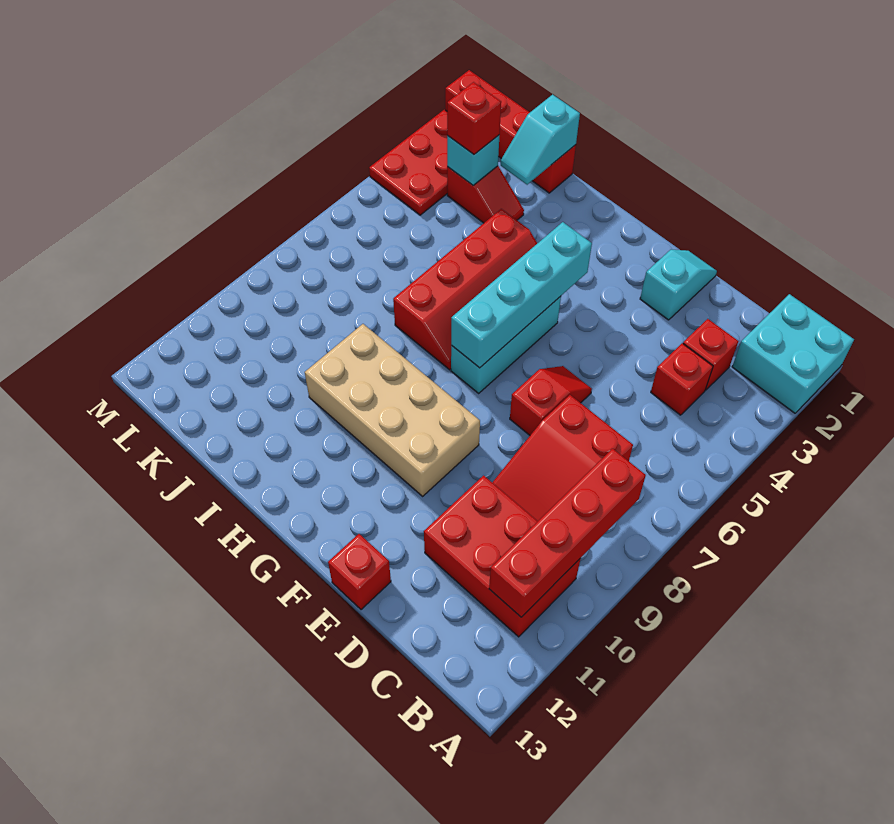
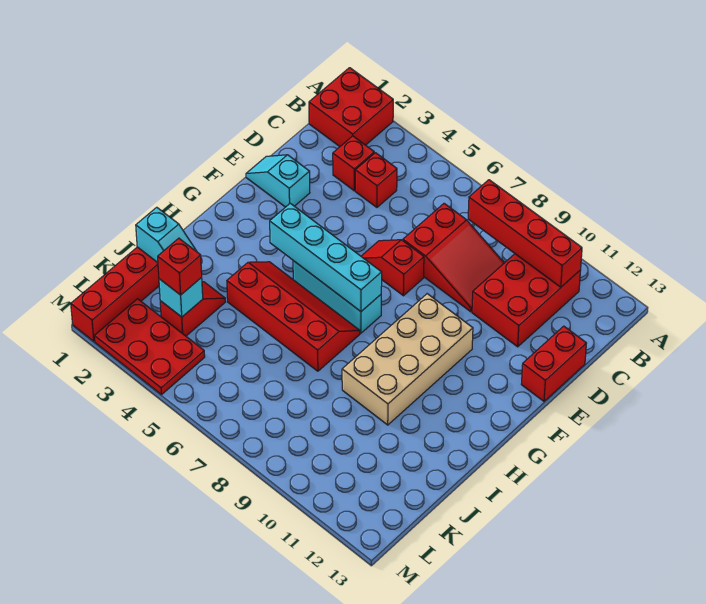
cyan brick A1:B2 level 1 -> red brick A1:B2 level 1
red brick E13 level 1 -> red brick D13:E13 level 1

